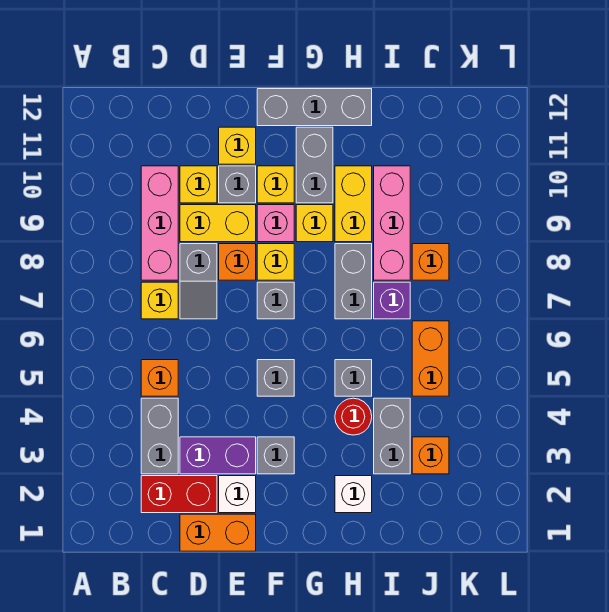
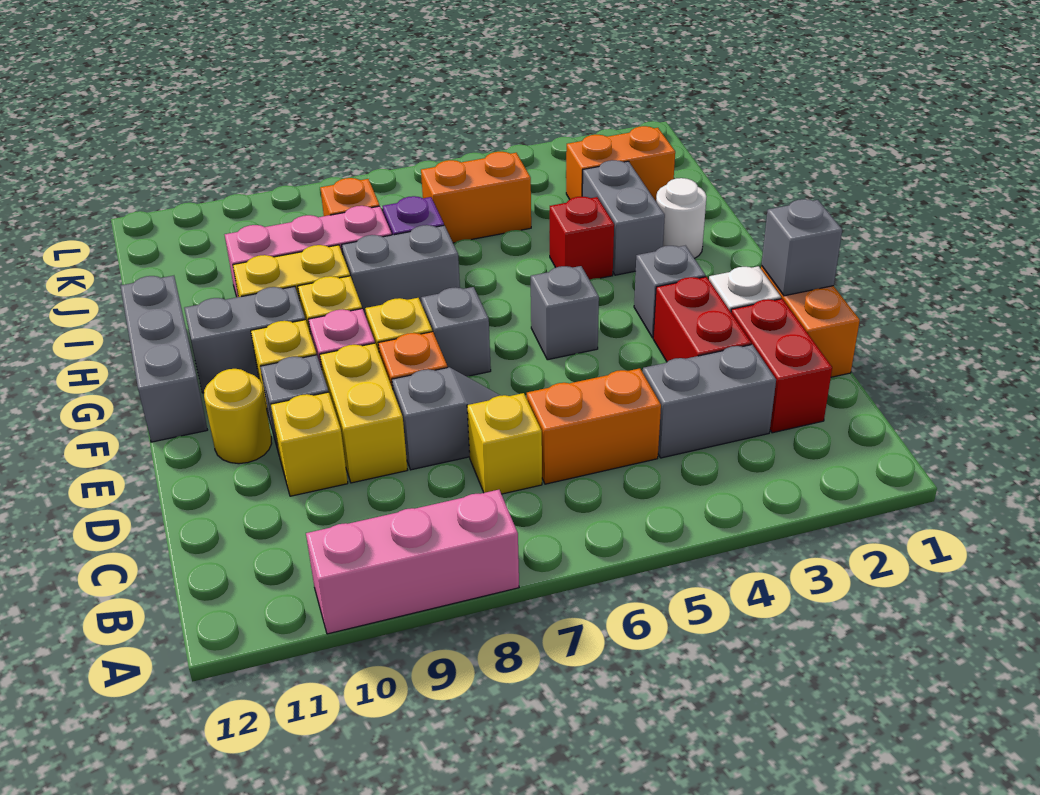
orange brick C5 level 1 -> orange brick C5:C6 level 1
pink brick C8:C10 level 1 -> pink brick A8:A10 level 1
purple brick D3:E3 level 1 -> red brick D3:E3 level 1
yellow brick E11 level 1 -> yellow round brick E11 level 1
white brick H2 level 1 -> white round brick H2 level 1
red round brick H4 level 1 -> red brick H4 level 1
grey brick H5 level 1 -> grey brick E1 level 2
grey brick I3:I4 level 1 -> grey brick H3:I3 level 1
orange brick J3 level 1 -> orange brick J2:J3 level 1

